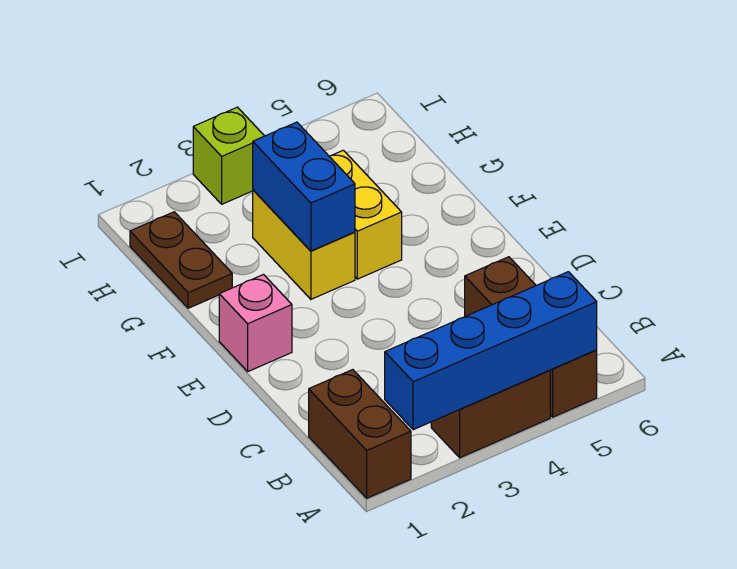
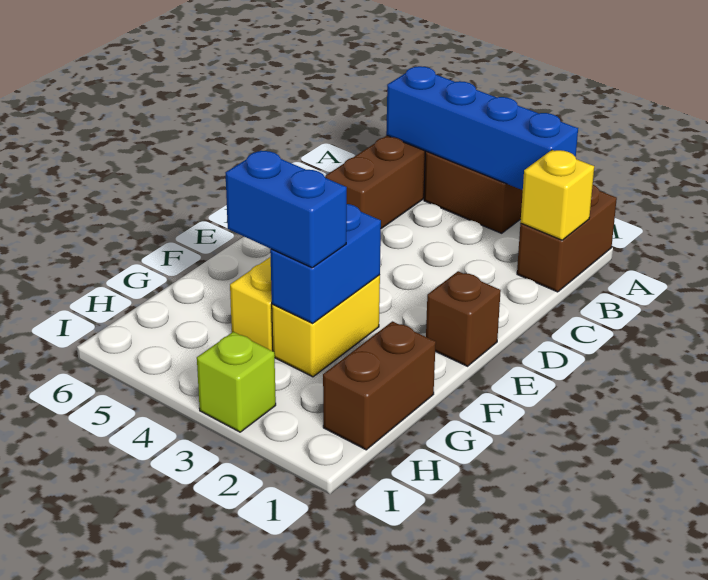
none -> yellow brick B1 level 2
pink brick E1 level 1 -> brown brick E1 level 1
brown plate G1:H1 level 1 -> brown brick G1:H1 level 1
none -> blue brick G3:G4 level 3

